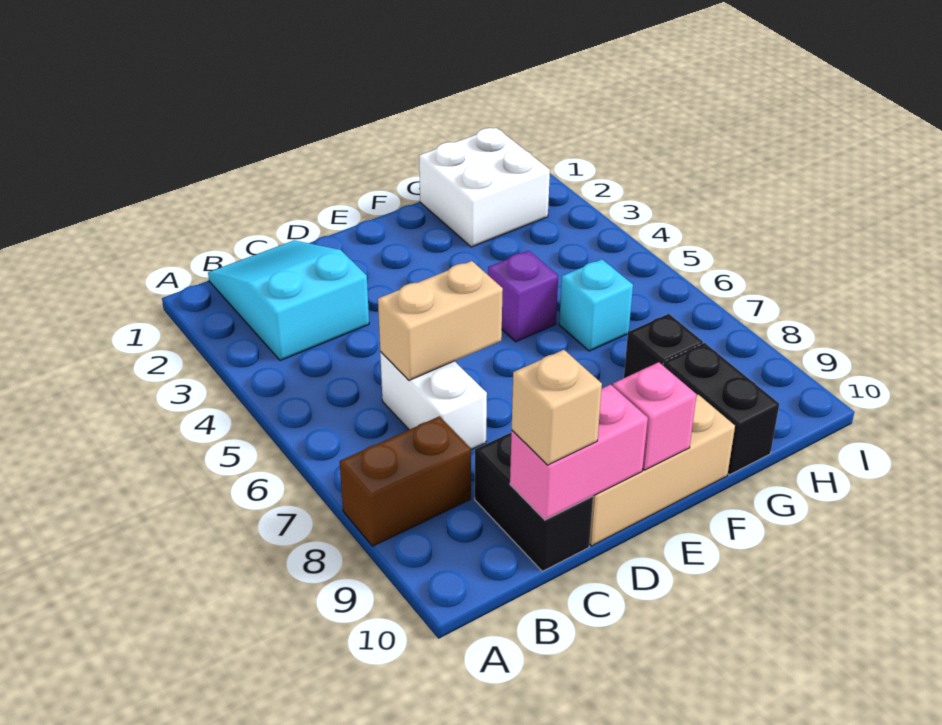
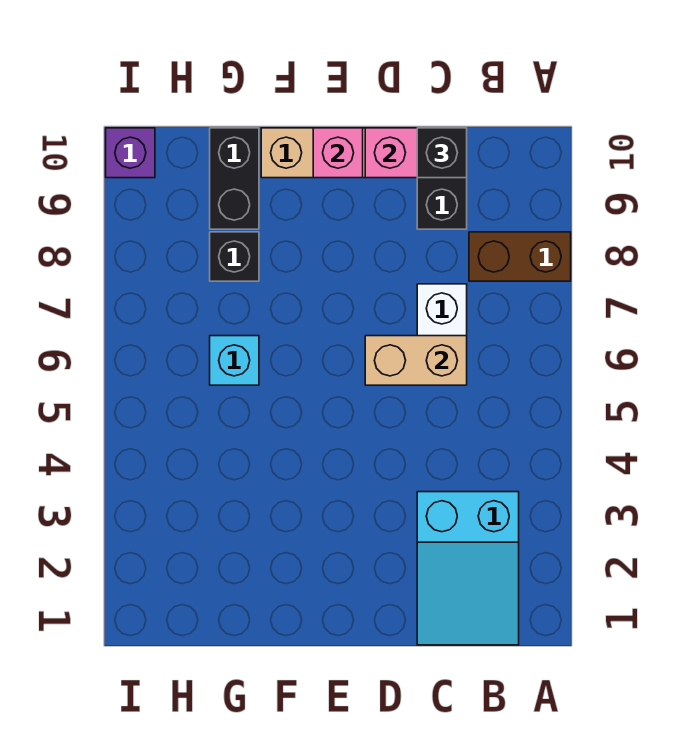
tan brick C10 level 3 -> black brick C10 level 3
purple brick F5 level 1 -> purple brick I10 level 1
white brick G1:H2 level 1 -> none

